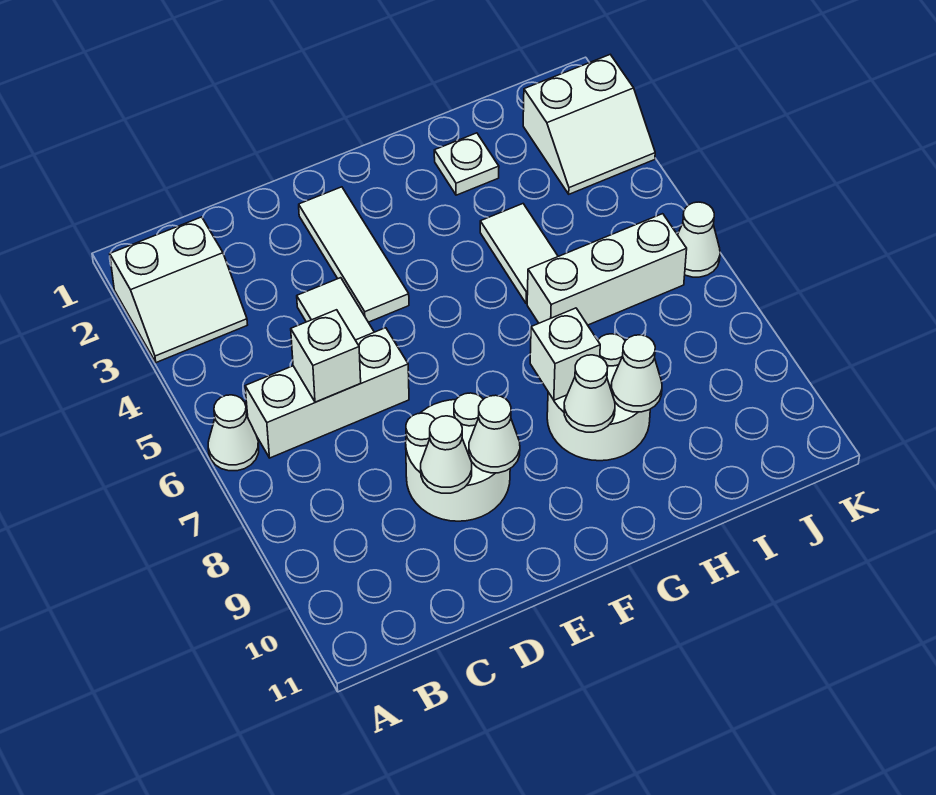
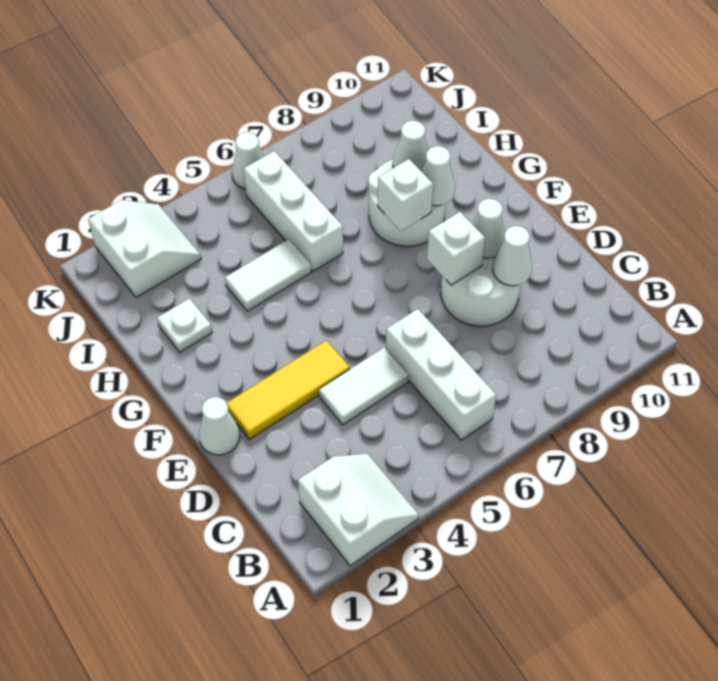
white cone A6 level 1 -> white cone E1 level 1
white brick C6 level 2 -> white brick E8 level 2
white tile E2:E4 level 1 -> yellow tile E2:E4 level 1

